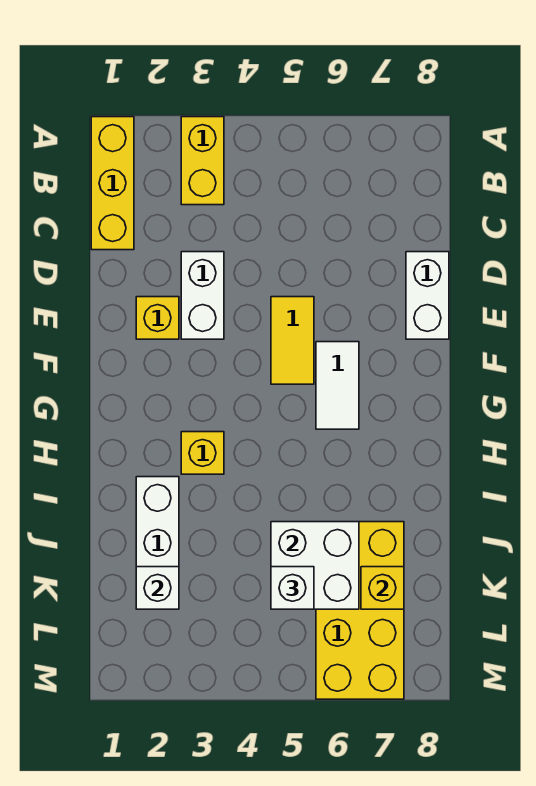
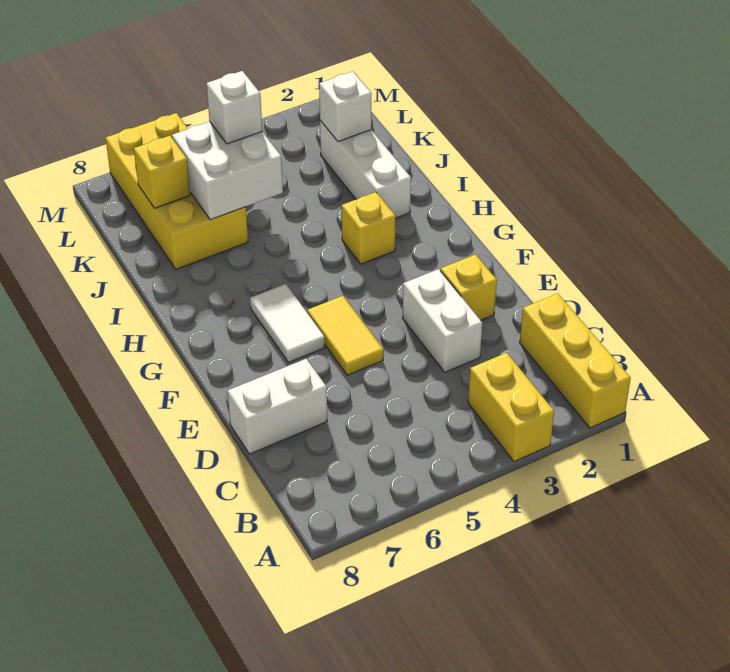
white brick D8:E8 level 1 -> white brick D7:D8 level 1

